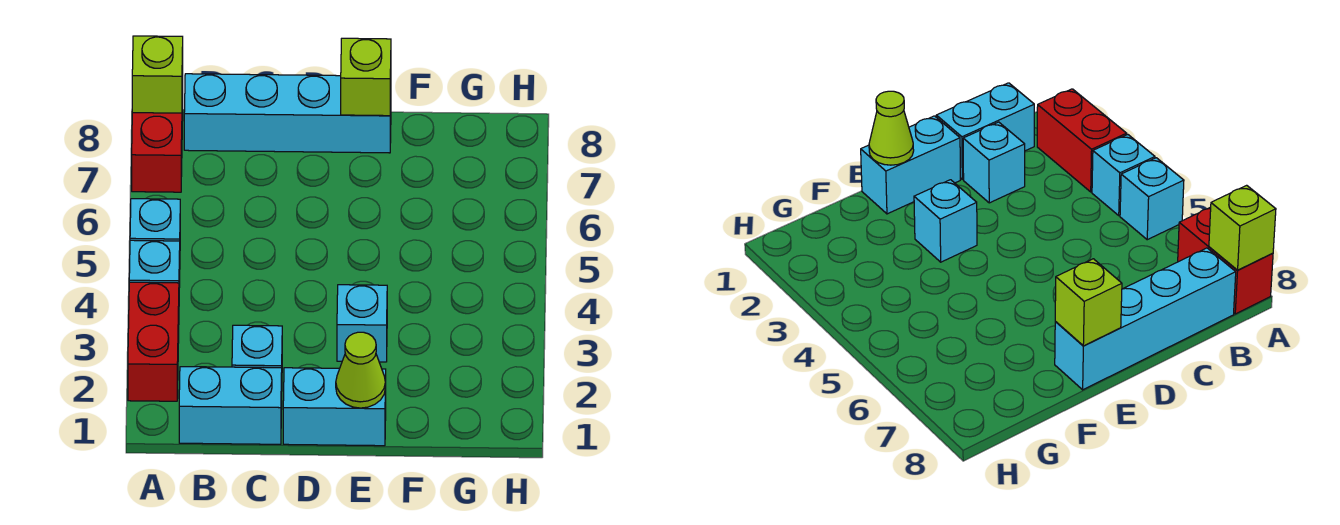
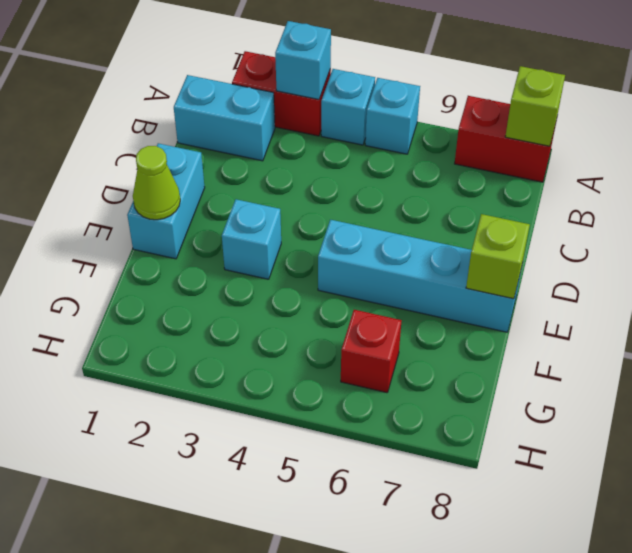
cyan brick B1:C1 level 1 -> cyan brick B1:B2 level 1
cyan brick B8:E8 level 1 -> cyan brick E5:E8 level 1
cyan brick C2 level 1 -> cyan brick A3 level 2
none -> red brick G6 level 1

